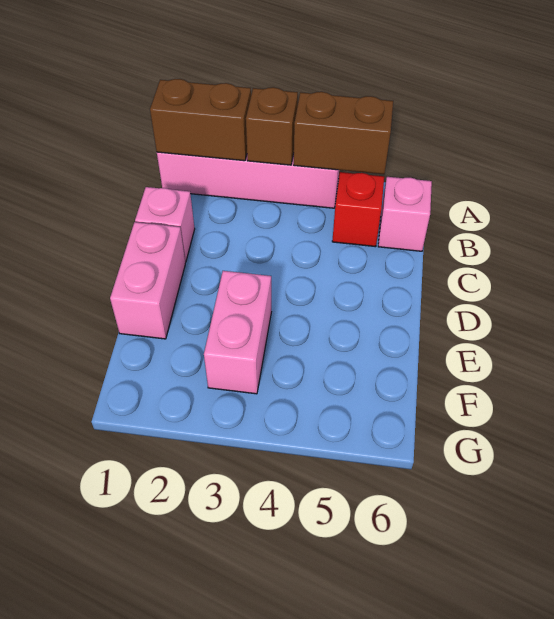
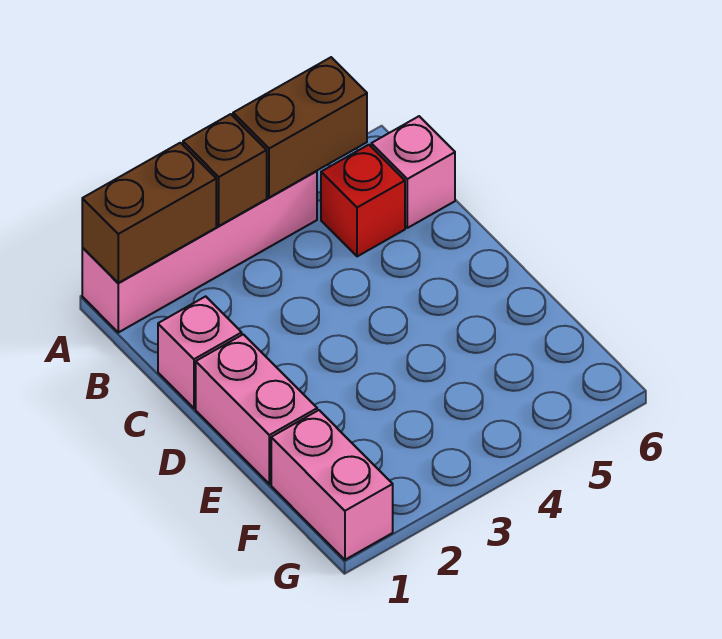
pink brick E3:F3 level 1 -> pink brick F1:G1 level 1

